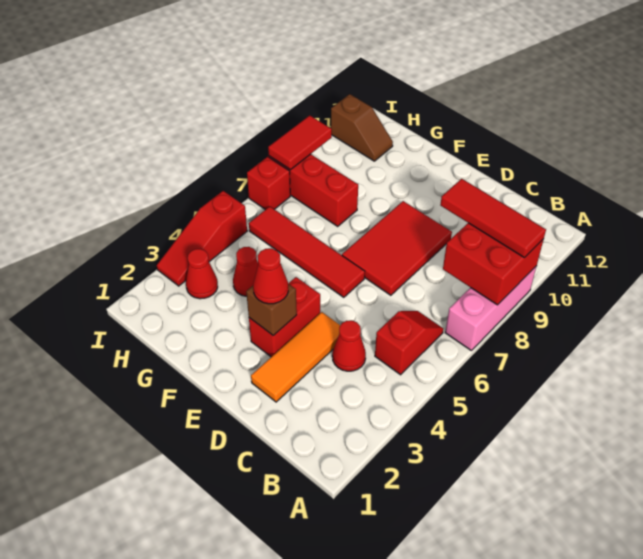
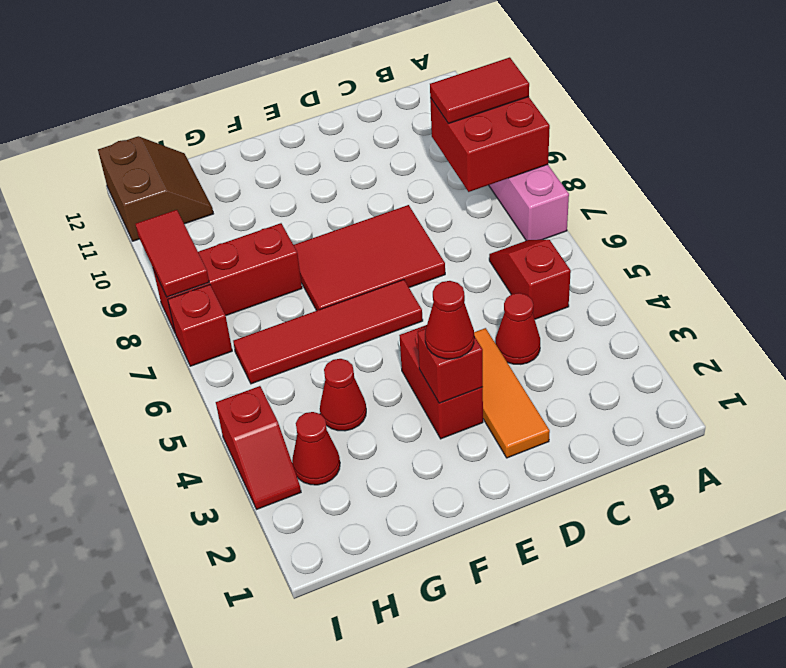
red tile A9:C9 level 3 -> red tile A9:B9 level 3
red tile D7:E9 level 1 -> red tile D7:F8 level 1
brown brick E3 level 2 -> red brick E3 level 2
brown slope H11:I11 level 1 top I -> brown slope H11:I12 level 1 top I
red slope I3:I5 level 1 top 5 -> red slope I3:I4 level 1 top 4

